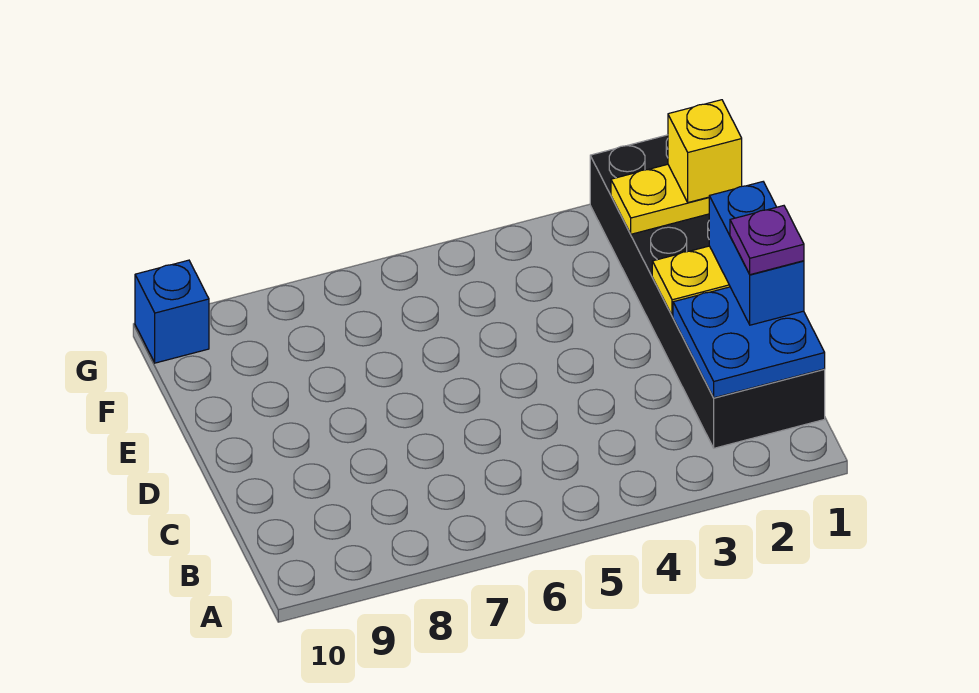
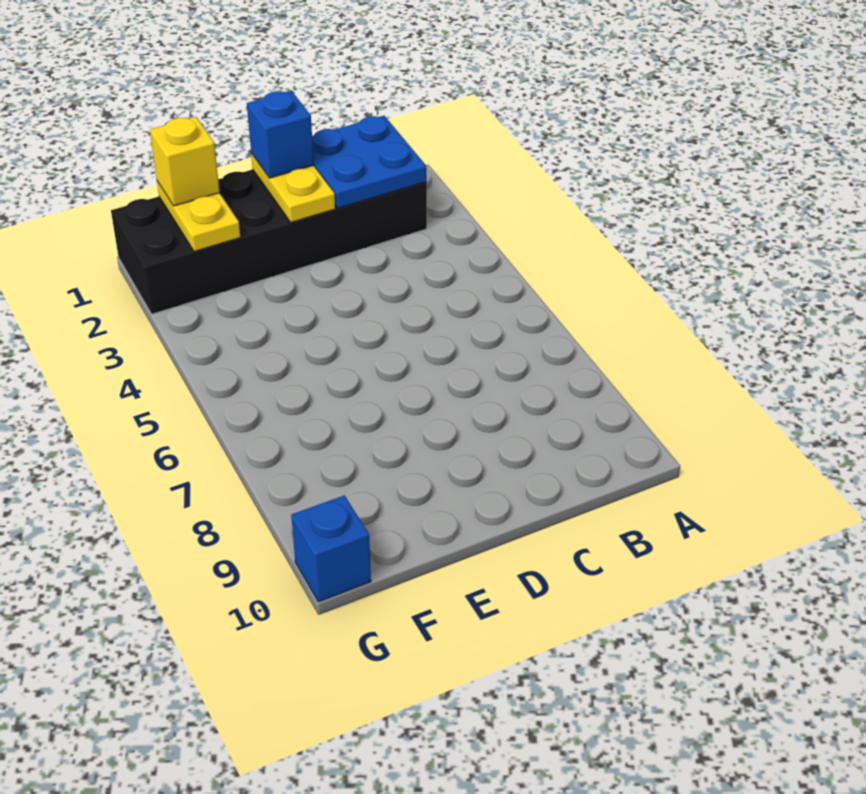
blue brick C1:D1 level 3 -> blue brick D1 level 3
purple plate C1 level 4 -> none

